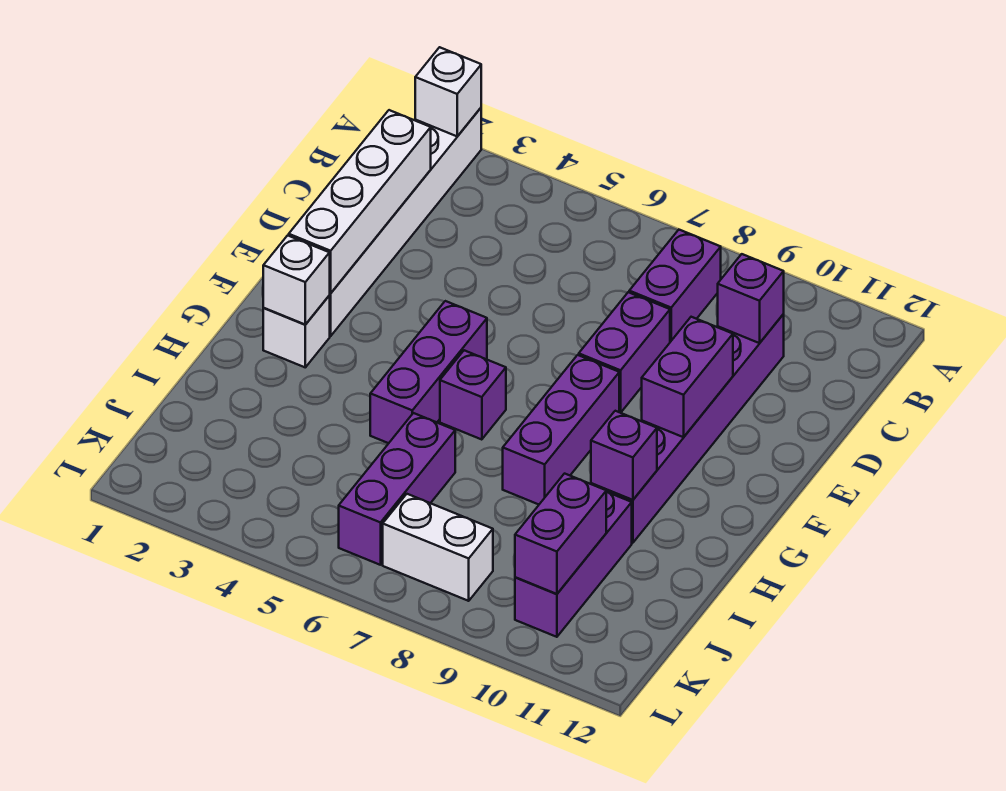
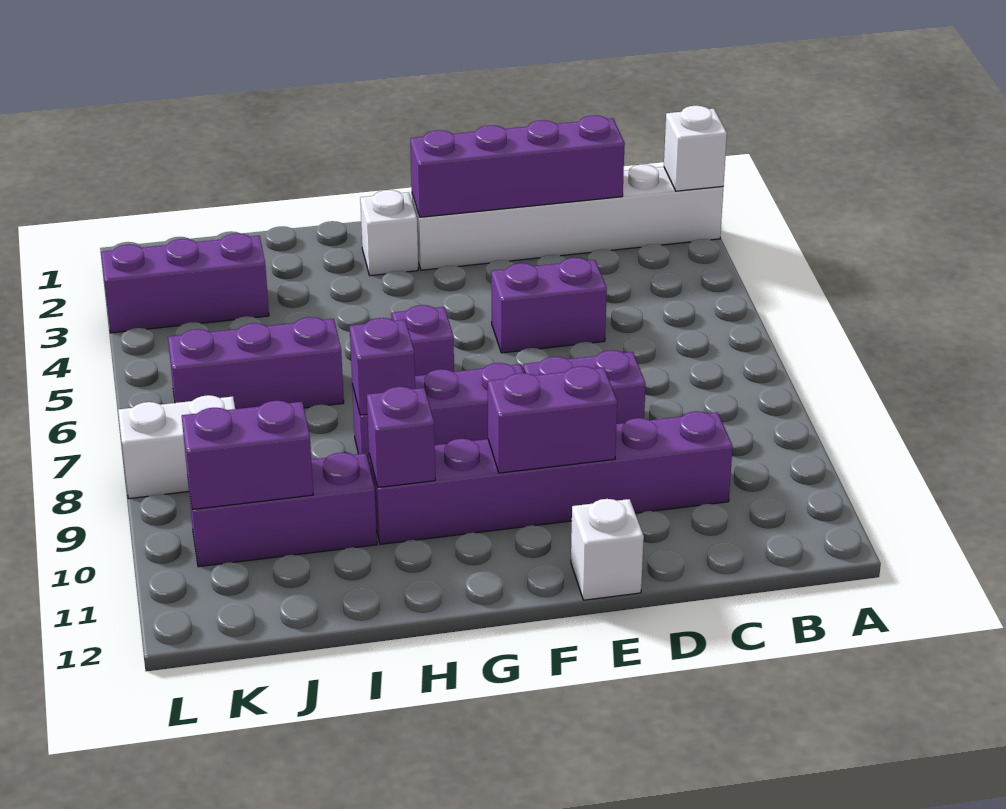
purple brick B8:C8 level 1 -> purple brick D5:E5 level 1
white brick C2:F2 level 2 -> purple brick C2:F2 level 2
purple brick C10 level 2 -> purple brick H8 level 2
purple brick F5:H5 level 1 -> purple brick J3:L3 level 1
white brick G2 level 2 -> white brick E12 level 1
white brick K7:K8 level 1 -> white brick K8:L8 level 1

